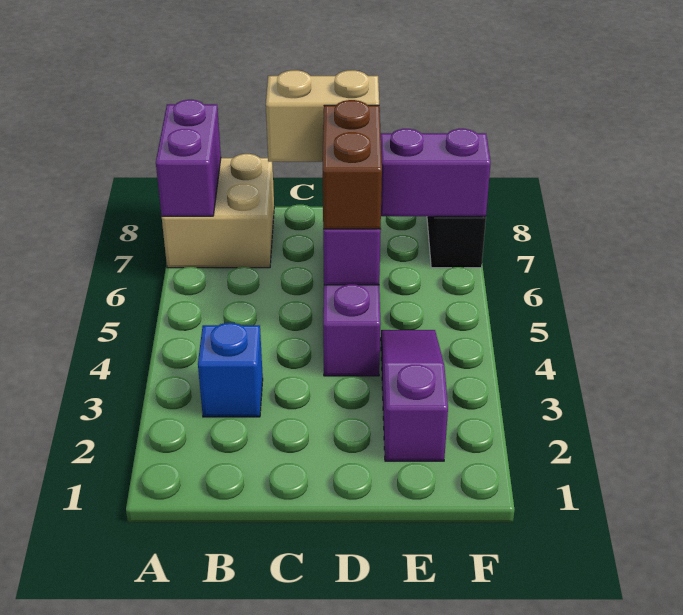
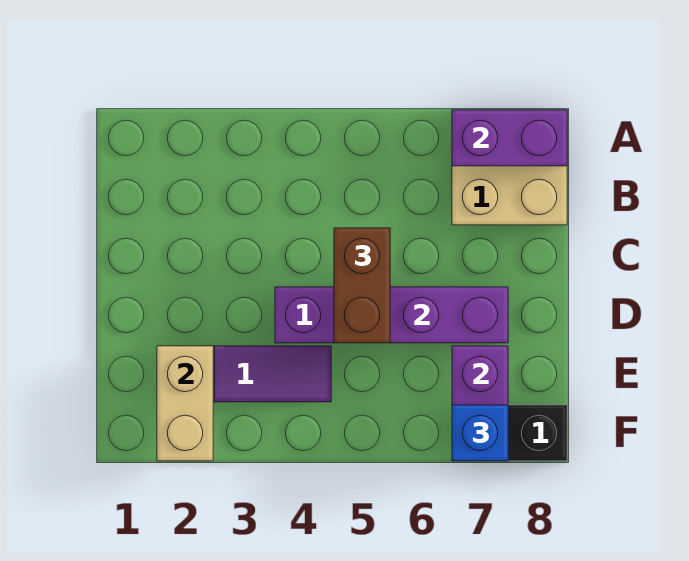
blue brick B3 level 1 -> blue brick F7 level 3
tan brick C7:D7 level 3 -> tan brick E2:F2 level 2
brown brick D5:D6 level 3 -> brown brick C5:D5 level 3

